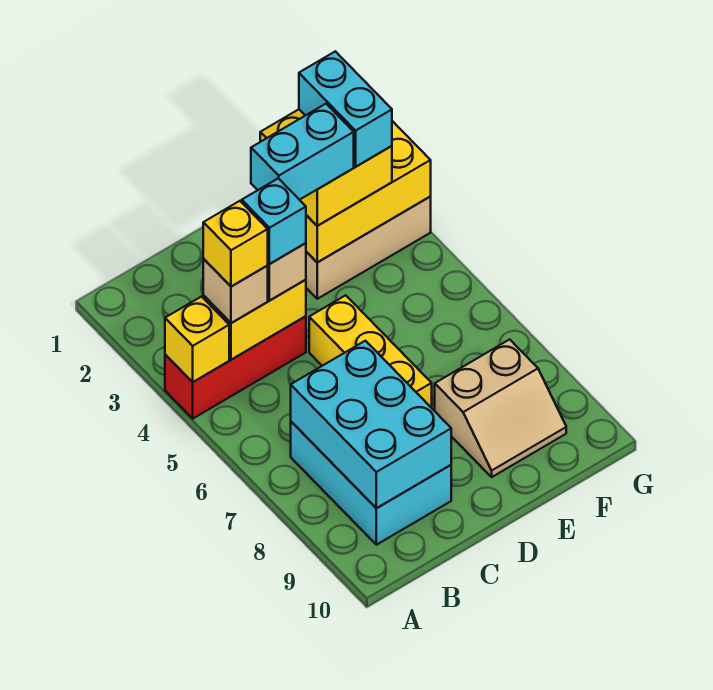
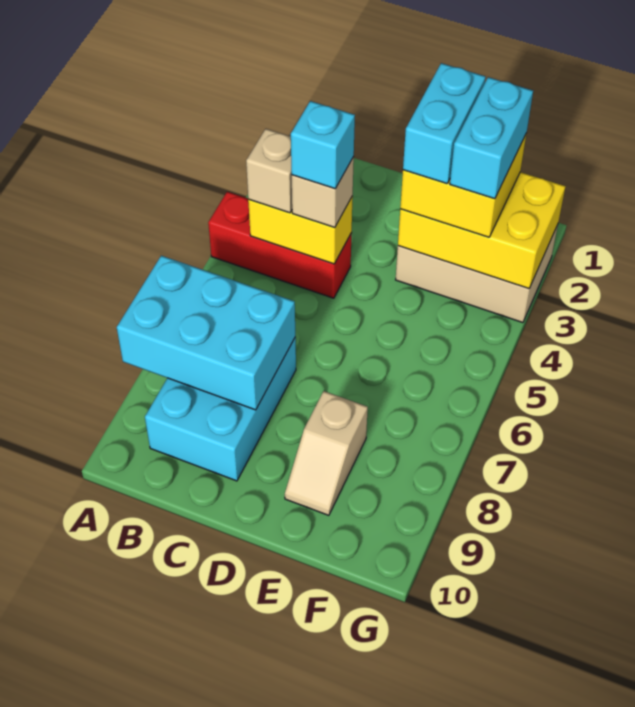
yellow brick A4 level 2 -> none
yellow brick B4 level 4 -> none
cyan brick B7:C9 level 2 -> cyan brick A7:C8 level 2
cyan brick D3:E3 level 4 -> cyan brick E2:E3 level 4
yellow brick D5:D7 level 1 -> none
tan slope E8:F9 level 1 top 8 -> tan slope E8:E9 level 1 top 8

